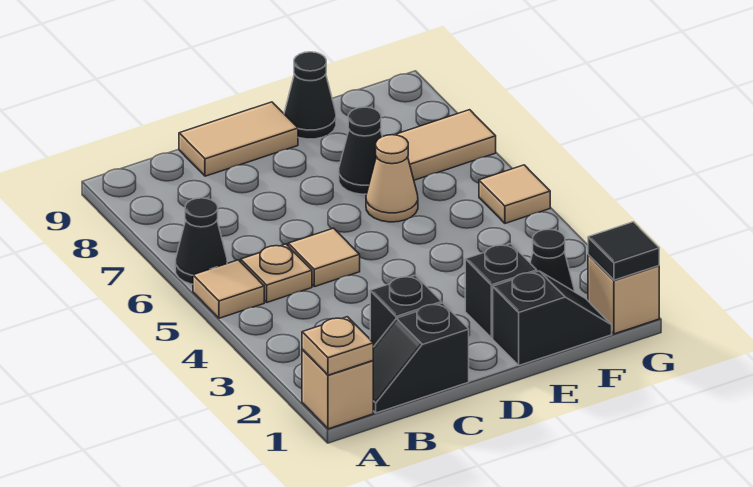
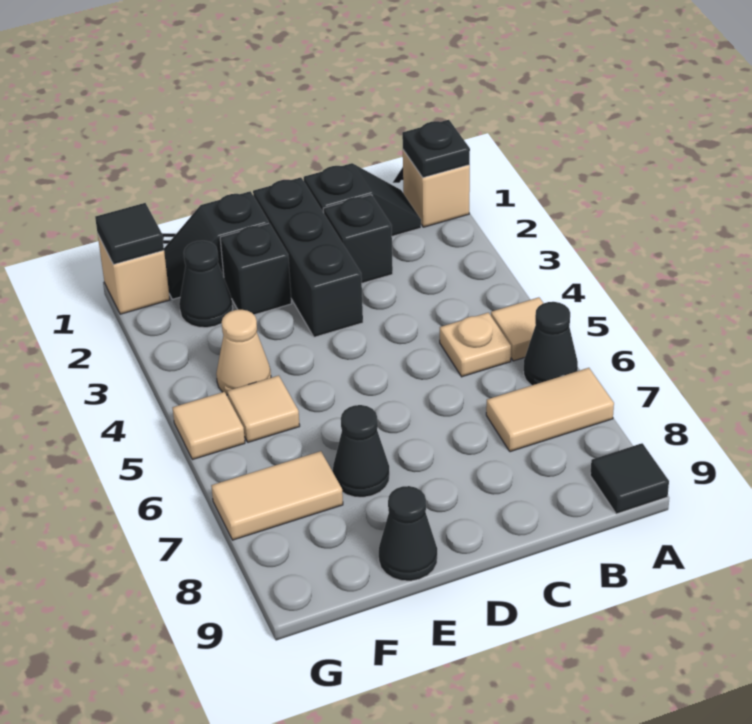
tan plate A1 level 2 -> black plate A1 level 2
none -> black tile A9 level 1
tan tile C5 level 1 -> tan tile F5 level 1
tan tile C9:D9 level 1 -> tan tile A7:B7 level 1
none -> black brick D1:D3 level 1
tan cone E6 level 1 -> tan cone F4 level 1

